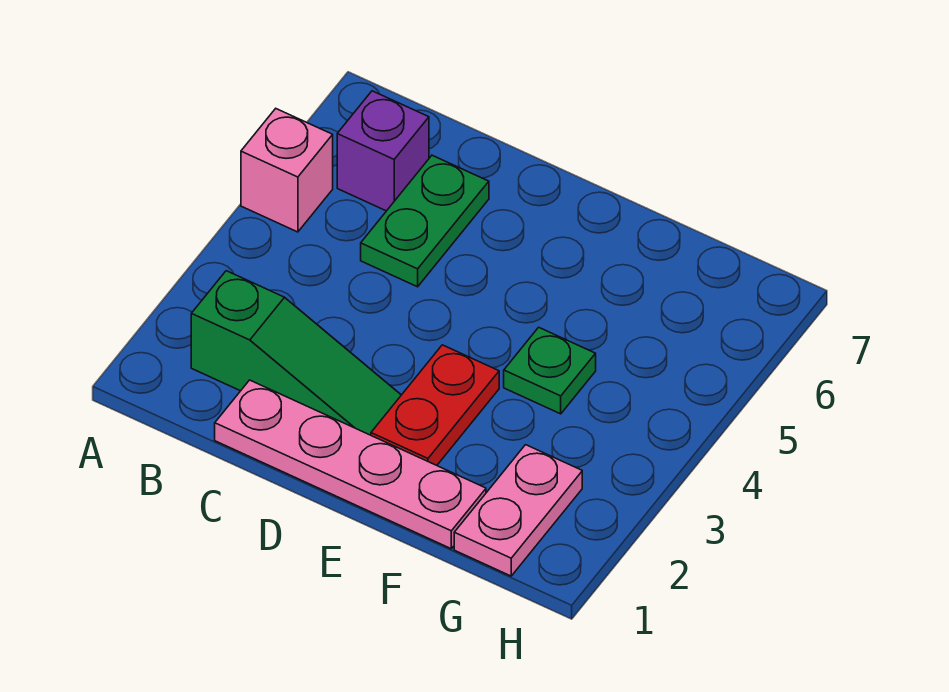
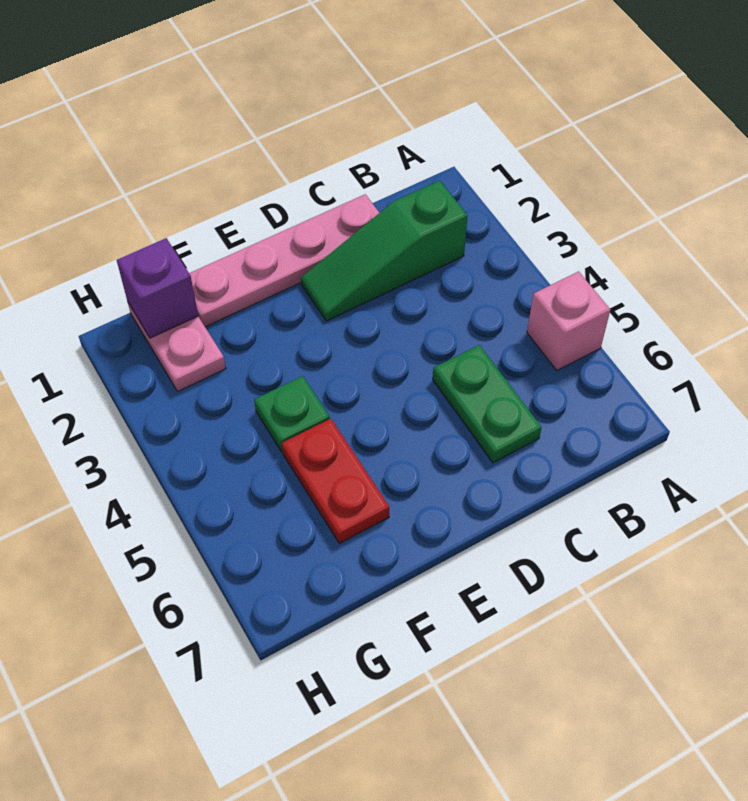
purple brick B6 level 1 -> purple brick G1 level 2
red plate E2:E3 level 1 -> red plate F5:F6 level 1

